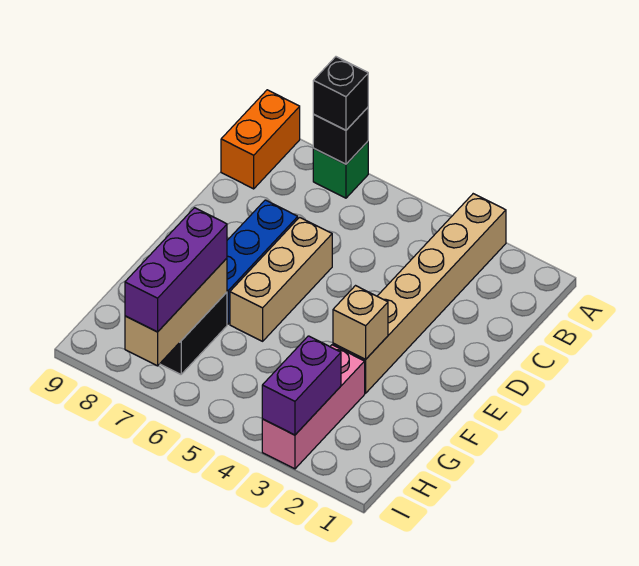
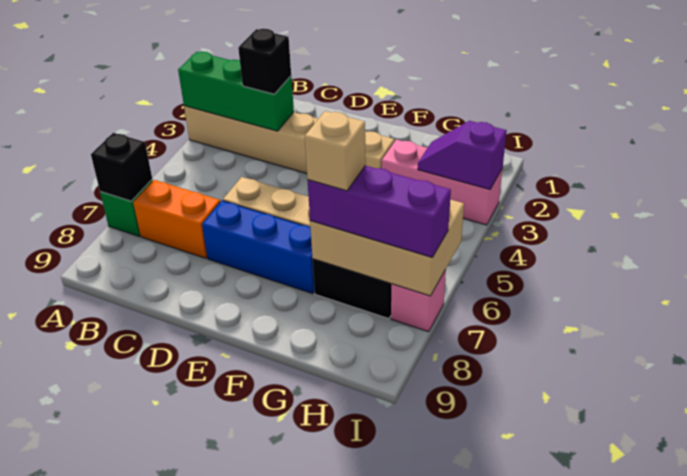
none -> green brick A3:C3 level 2
black brick A7 level 3 -> black brick C3 level 3
orange brick A9:B9 level 1 -> orange brick B7:C7 level 1
tan brick F3 level 2 -> tan brick G7 level 4
tan brick G7:I7 level 2 -> tan brick G6:I7 level 2
purple brick H3:I3 level 2 -> purple slope H3:I3 level 2 top I
none -> pink brick I7 level 1

